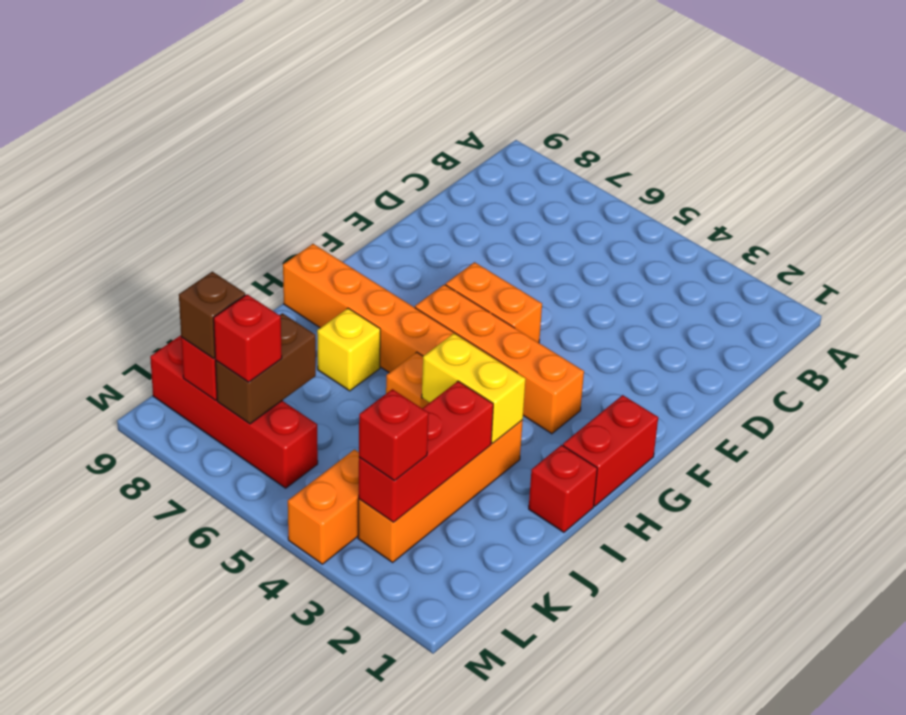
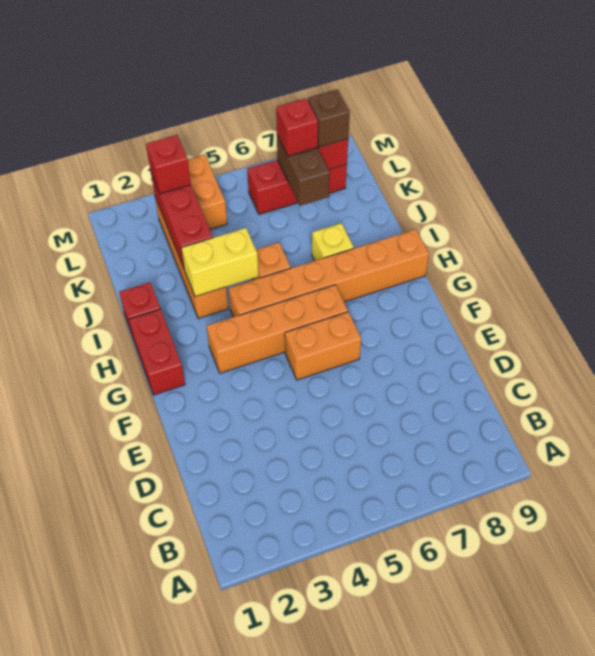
red brick L6:L9 level 1 -> red brick L6:L8 level 1

